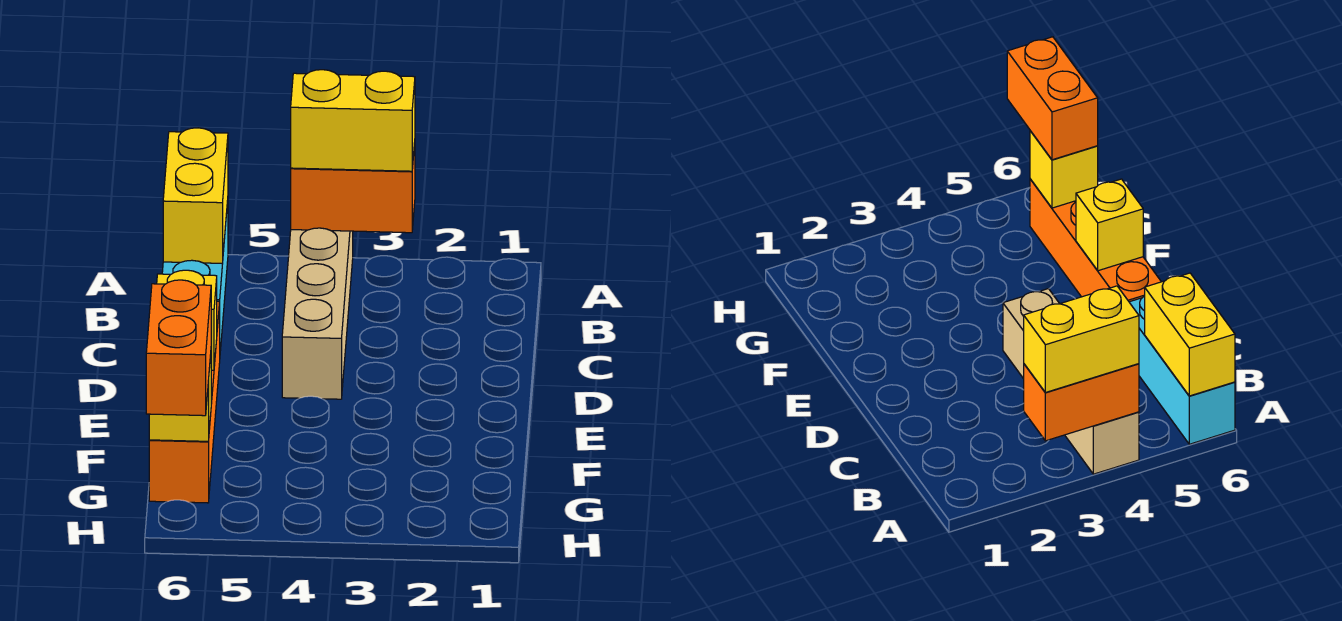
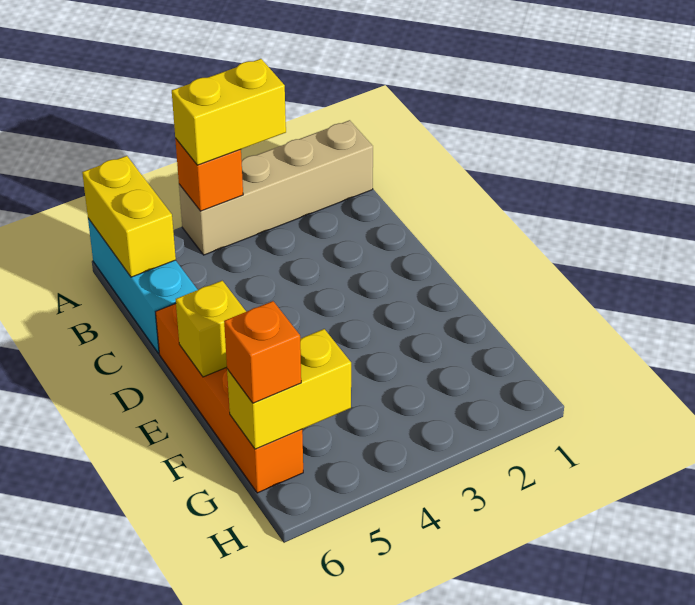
orange brick A3:A4 level 2 -> orange brick A4 level 2
tan brick A4:D4 level 1 -> tan brick A1:A4 level 1
yellow brick G6 level 2 -> yellow brick G5:G6 level 2
orange brick G6:H6 level 3 -> orange brick G6 level 3

